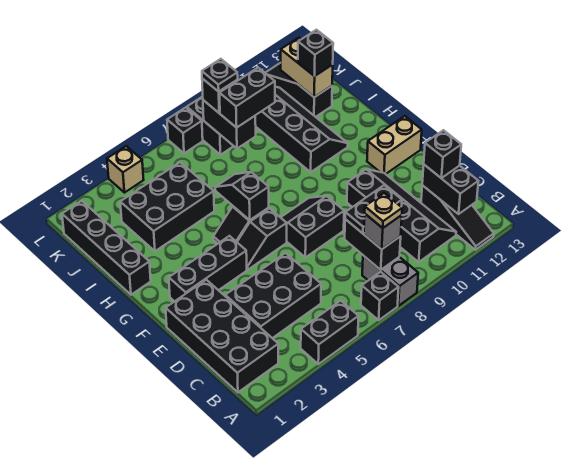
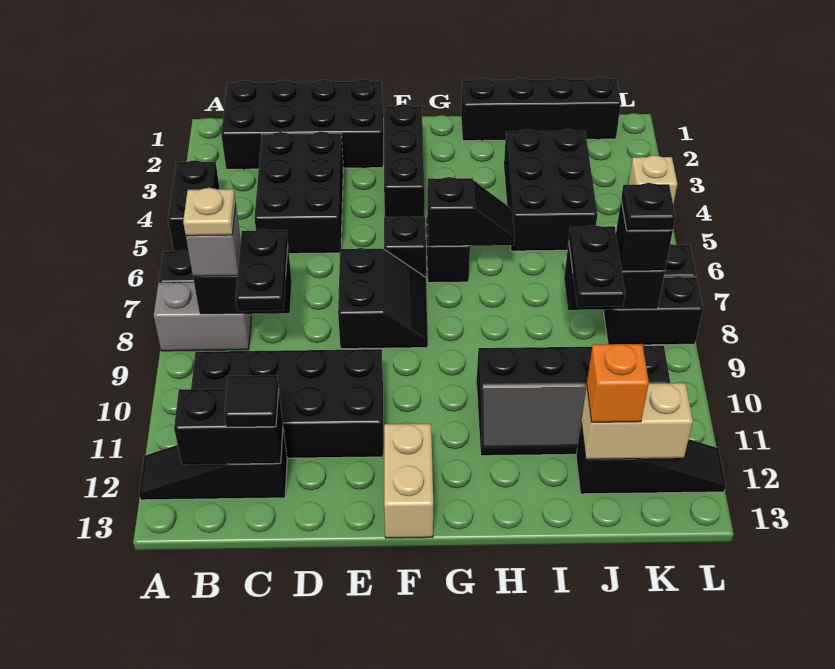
black slope B10:E11 level 1 top 10 -> black brick B10:E11 level 1
black brick C12 level 3 -> black tile C12 level 3
black brick J8:J9 level 3 -> black plate J8:J9 level 3
black brick J12 level 3 -> orange brick J12 level 3

